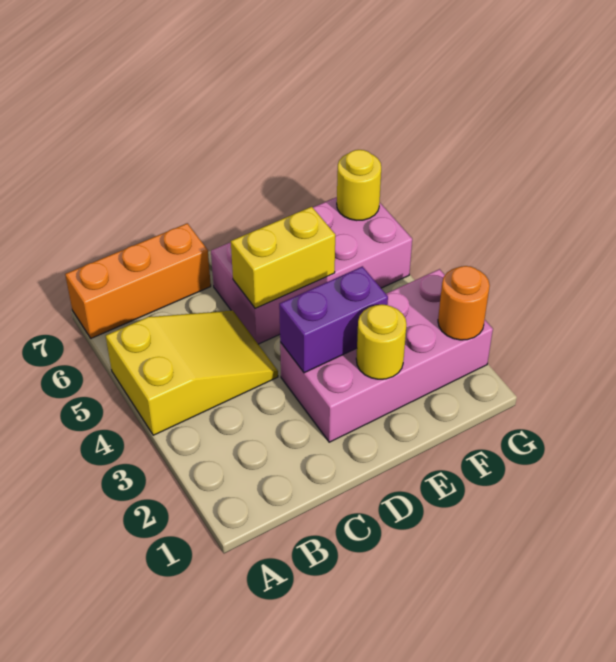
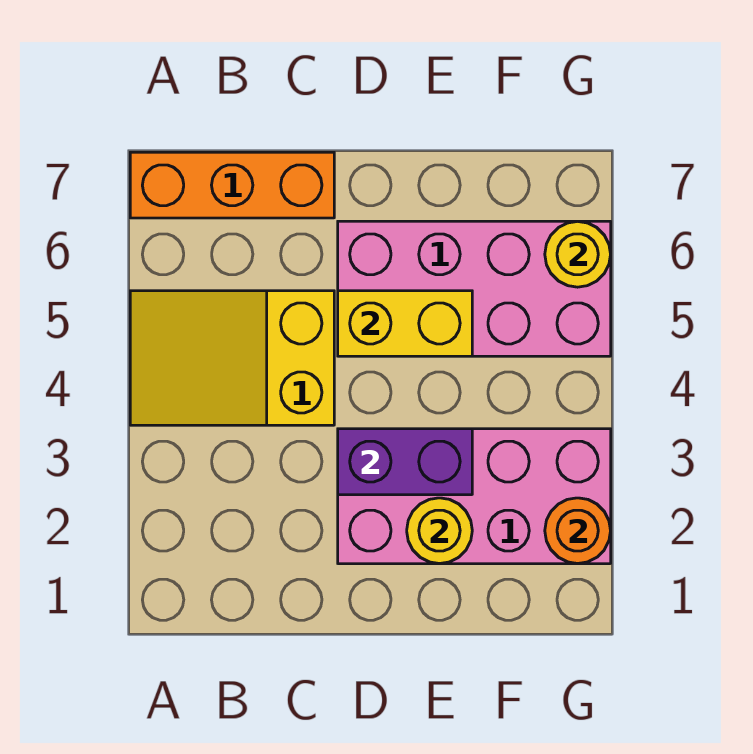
yellow slope A4:C5 level 1 top A -> yellow slope A4:C5 level 1 top C

